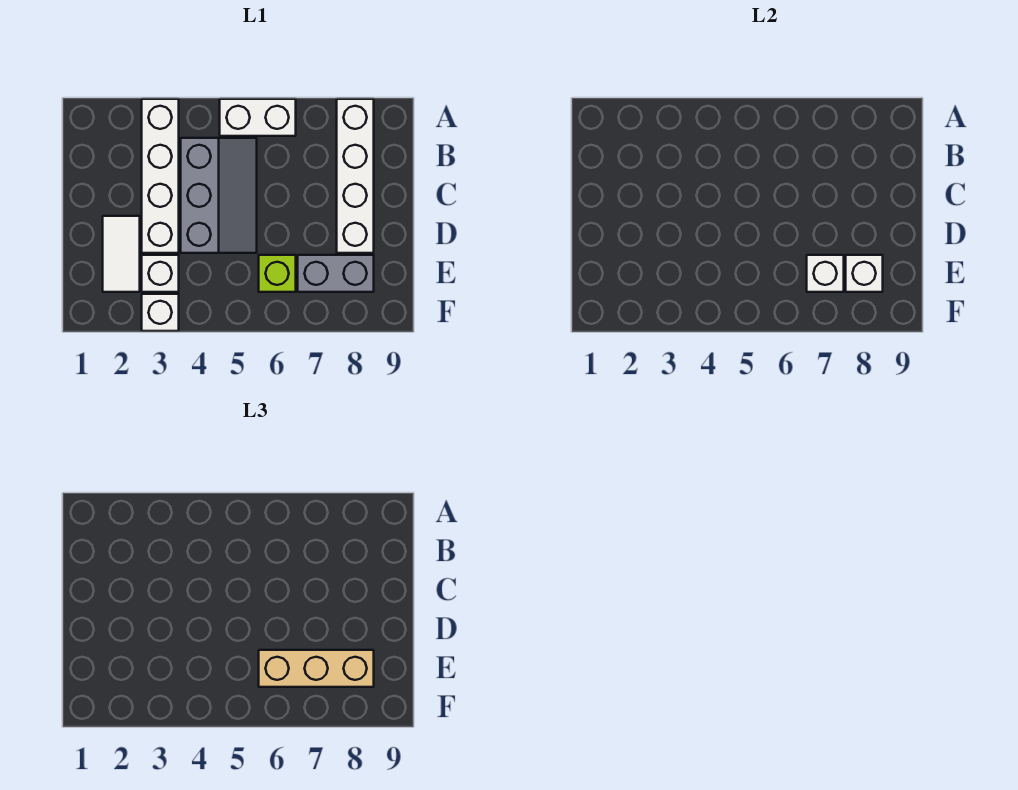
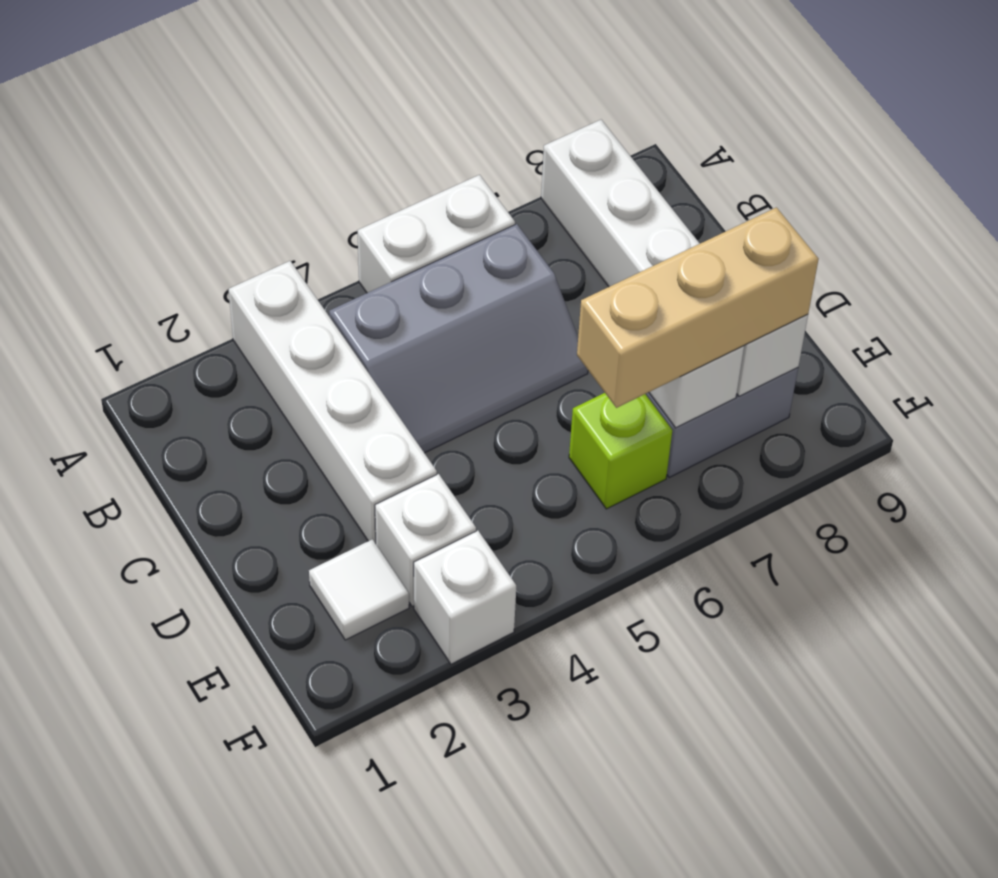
grey slope B4:D5 level 1 top 4 -> grey slope B4:C6 level 1 top B
white tile D2:E2 level 1 -> white tile E2 level 1

